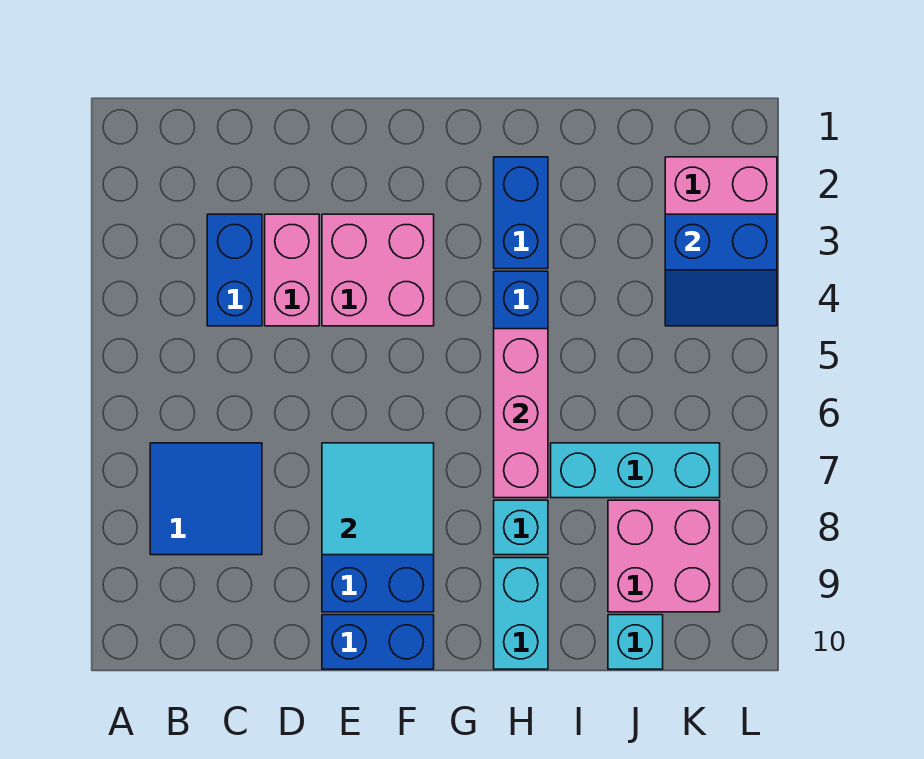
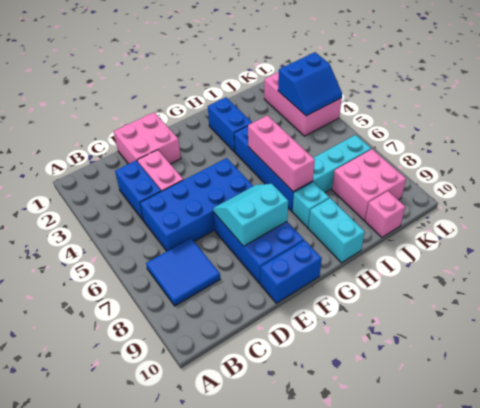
none -> blue brick C5:F6 level 1
pink brick E3:F4 level 1 -> pink brick D1:E2 level 1
cyan tile E7:F8 level 2 -> cyan slope E7:F8 level 2 top 8
cyan brick J10 level 1 -> pink brick J10 level 1

